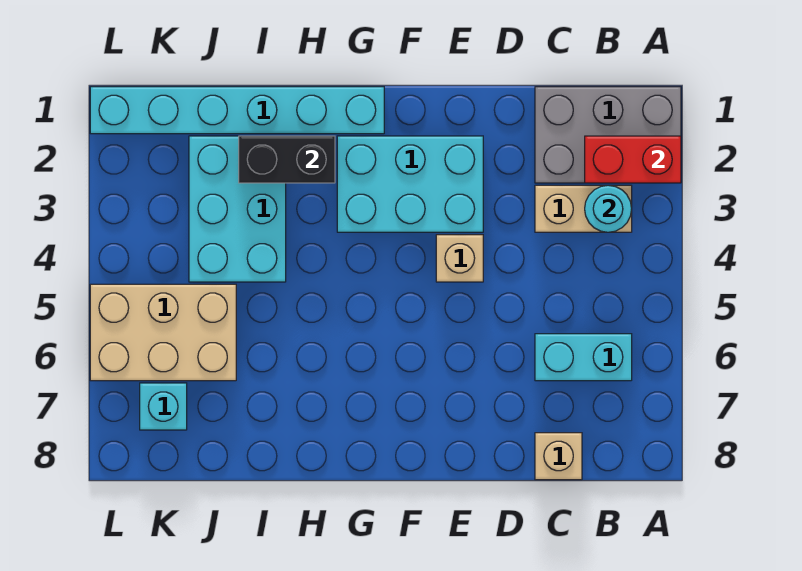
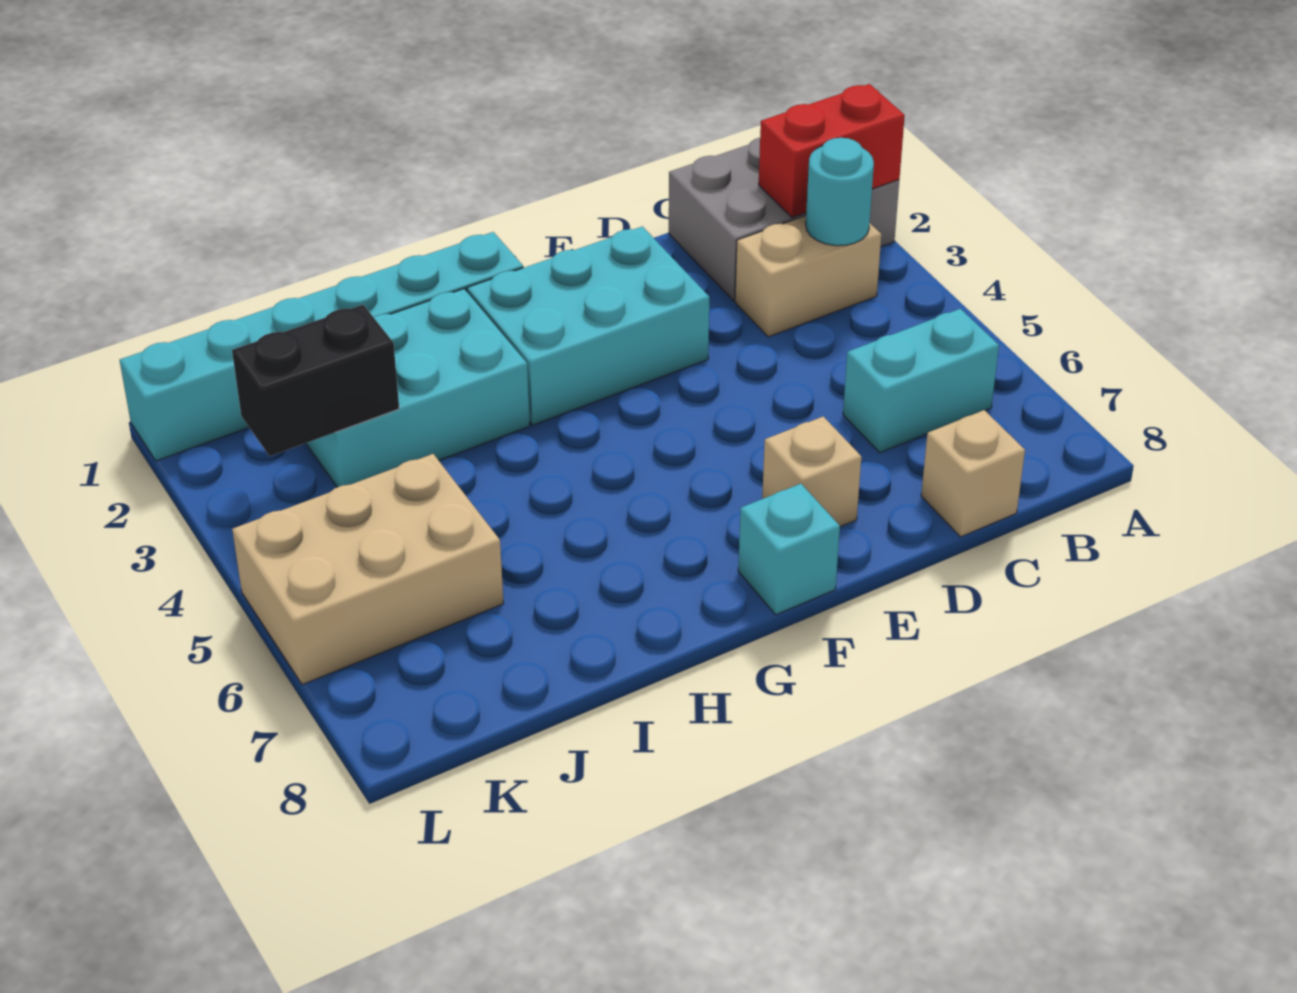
tan brick E4 level 1 -> tan brick E7 level 1
black brick H2:I2 level 2 -> black brick J3:K3 level 2
cyan brick I2:J4 level 1 -> cyan brick H2:J3 level 1
cyan brick K7 level 1 -> cyan brick F8 level 1

